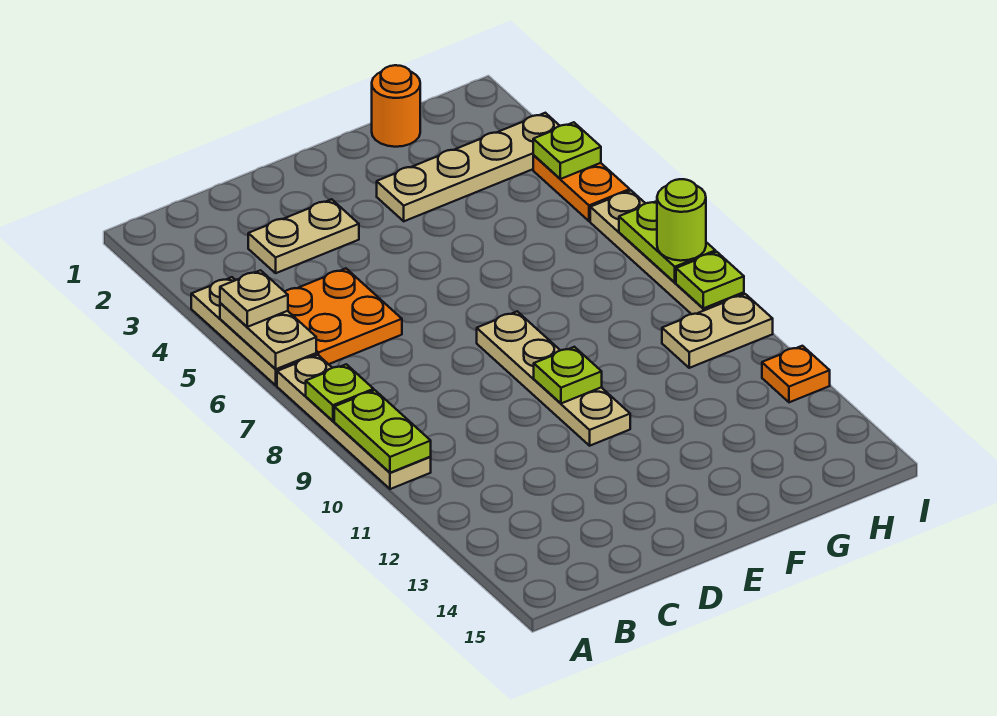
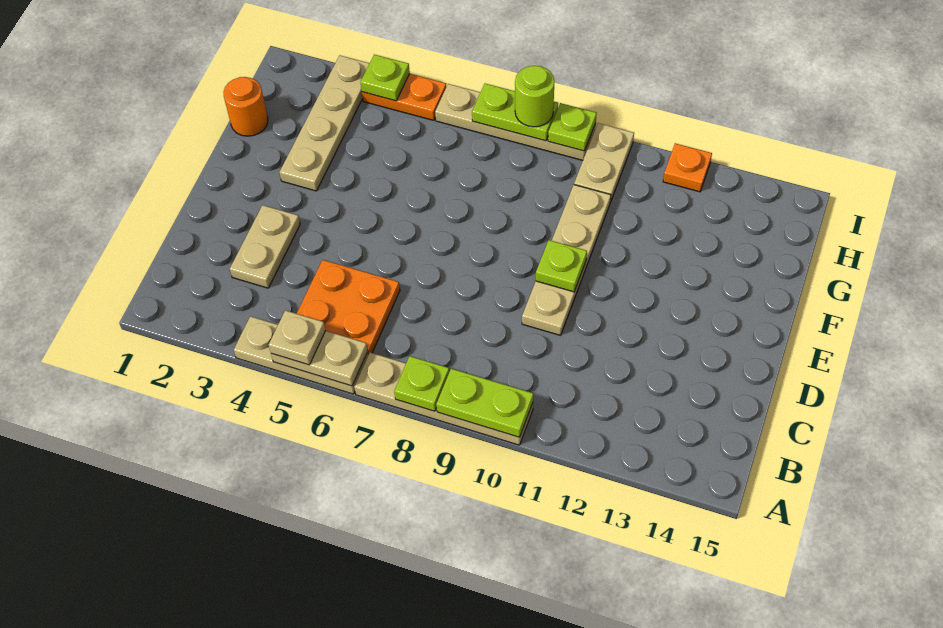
tan plate E8:E11 level 1 -> tan plate D10:G10 level 1

